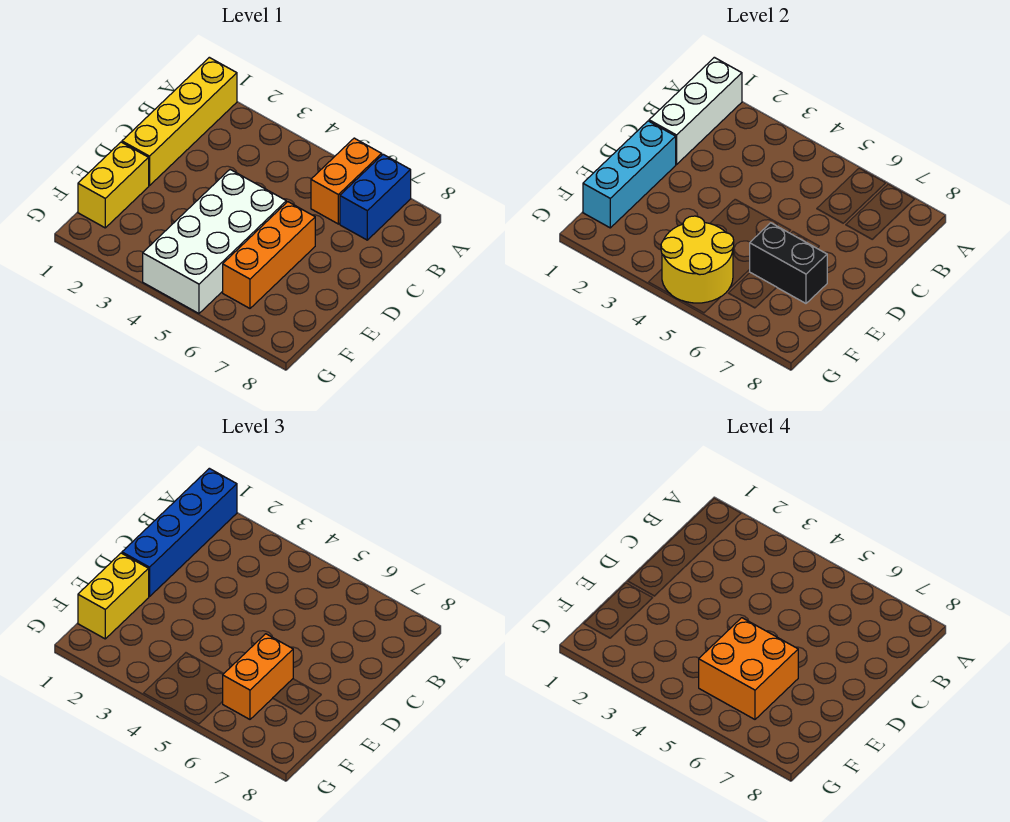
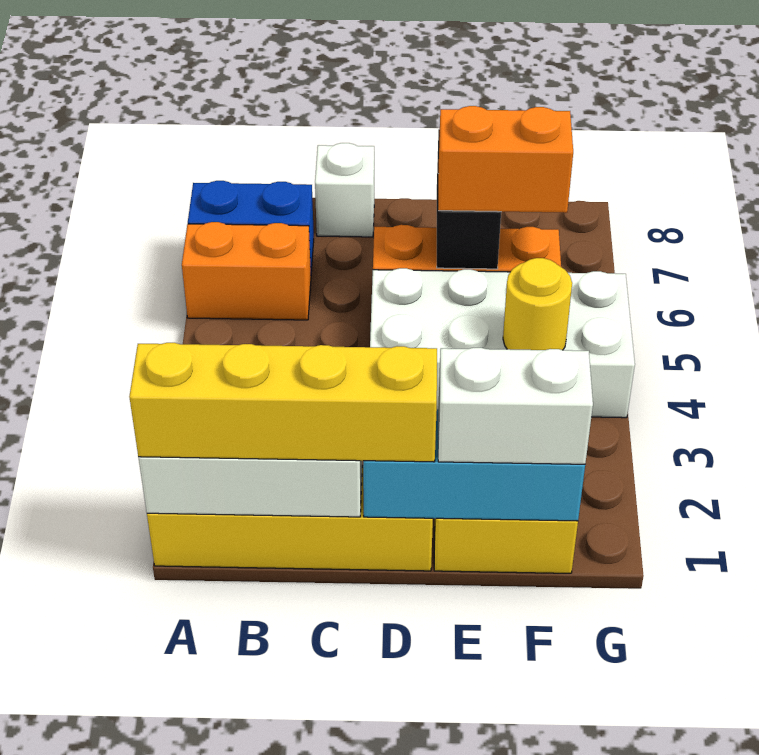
blue brick A1:D1 level 3 -> yellow brick A1:D1 level 3
none -> white brick C8 level 1
yellow brick E1:F1 level 3 -> white brick E1:F1 level 3
orange brick E5:F6 level 4 -> none
yellow round brick F4:G5 level 2 -> yellow round brick F4 level 2

